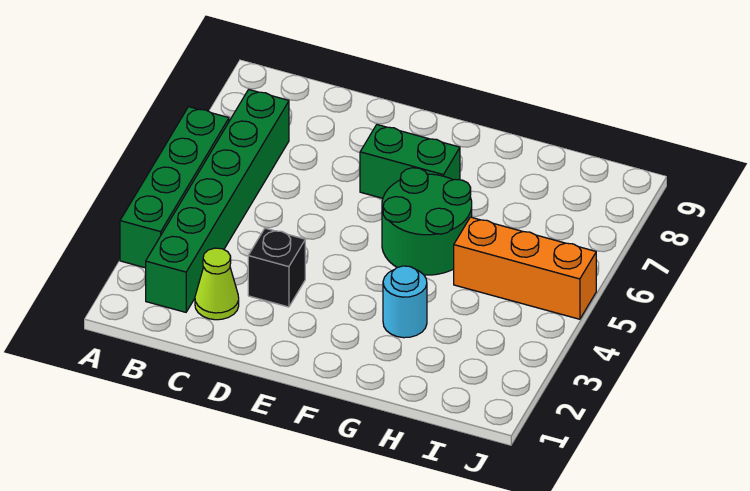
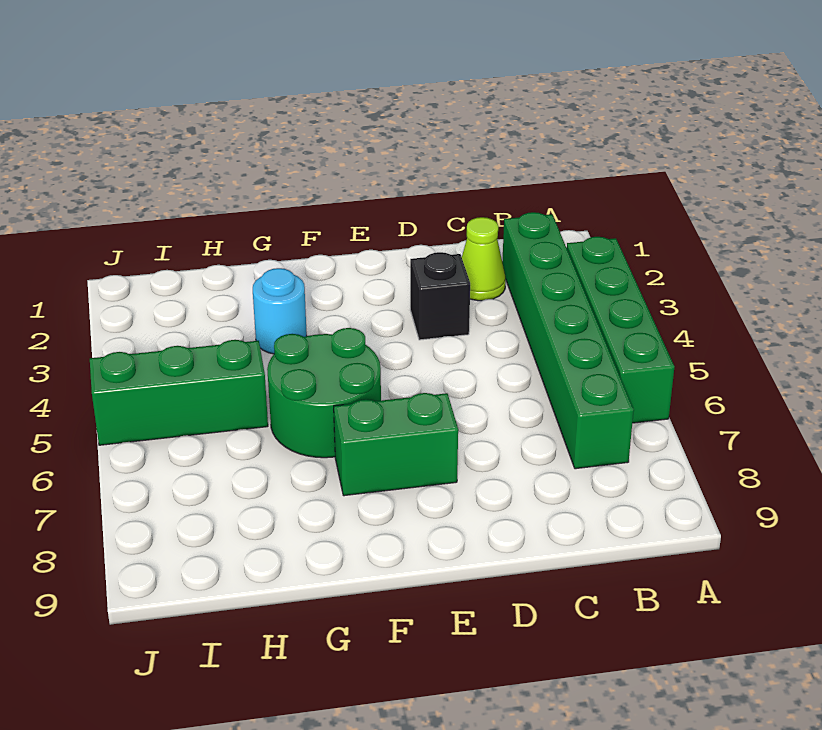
orange brick H5:J5 level 1 -> green brick H5:J5 level 1

